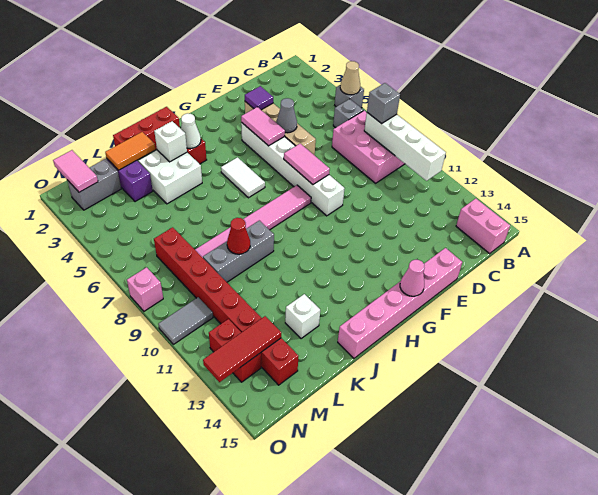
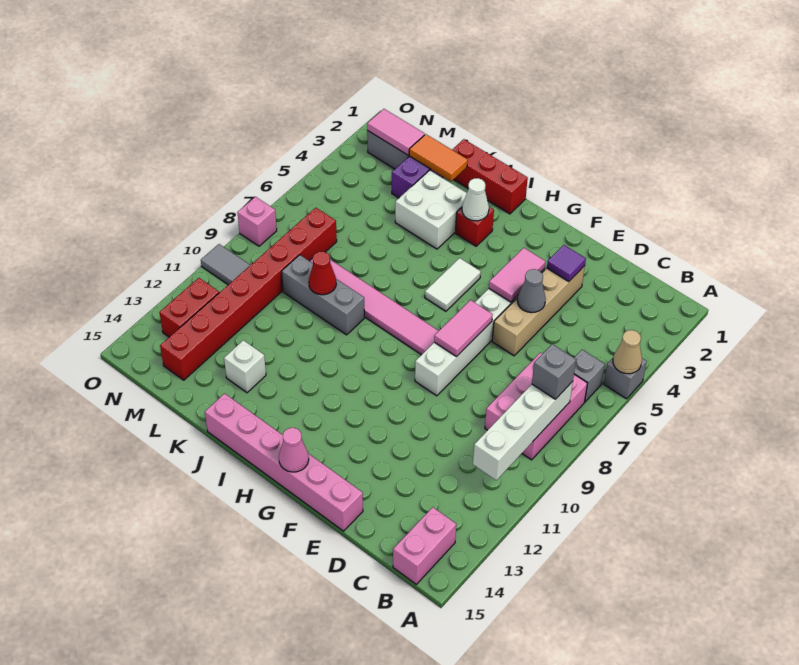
white brick J3 level 2 -> none
red tile M13:O13 level 2 -> none
pink tile N1:N2 level 2 -> pink tile M2:N2 level 2

